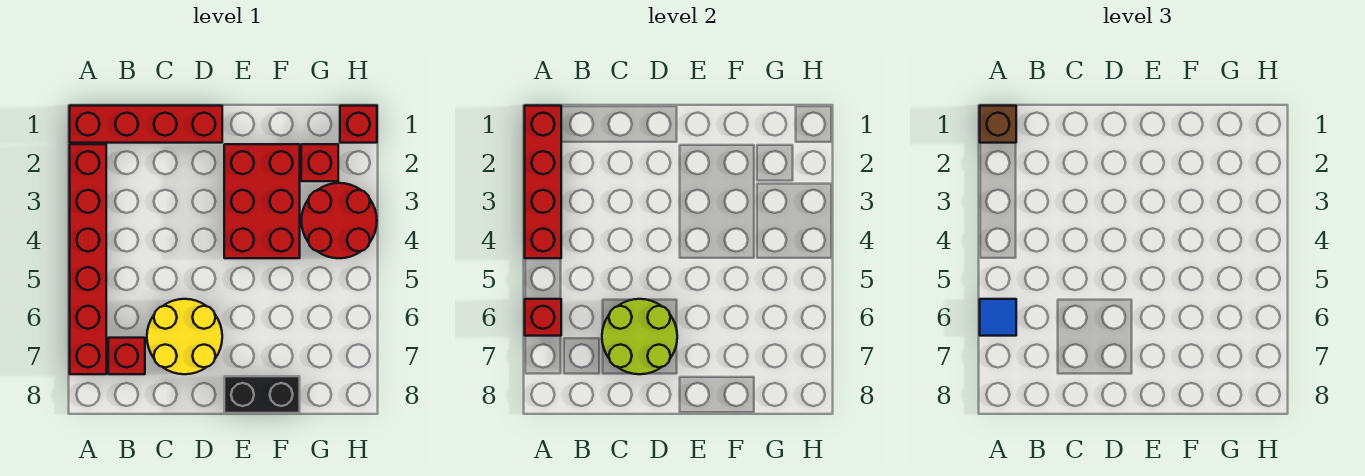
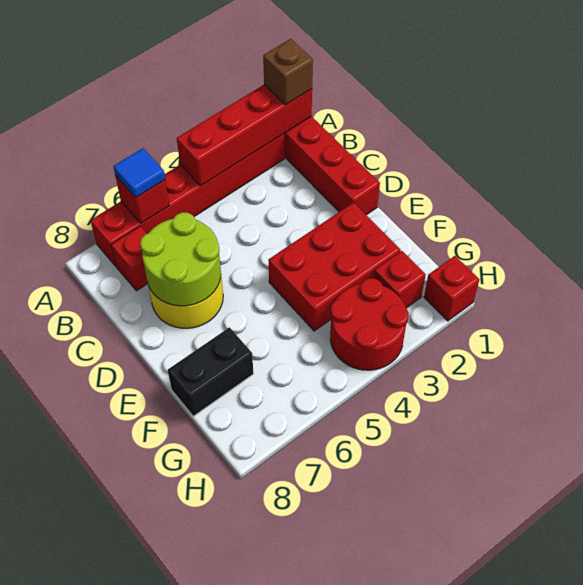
black brick E8:F8 level 1 -> black brick F7:F8 level 1

